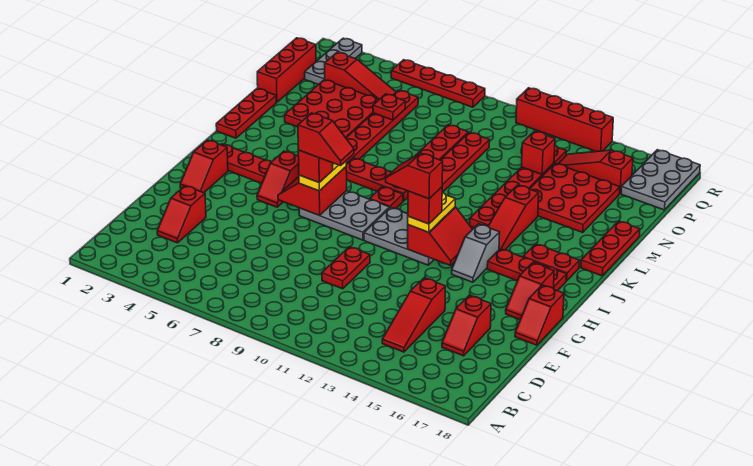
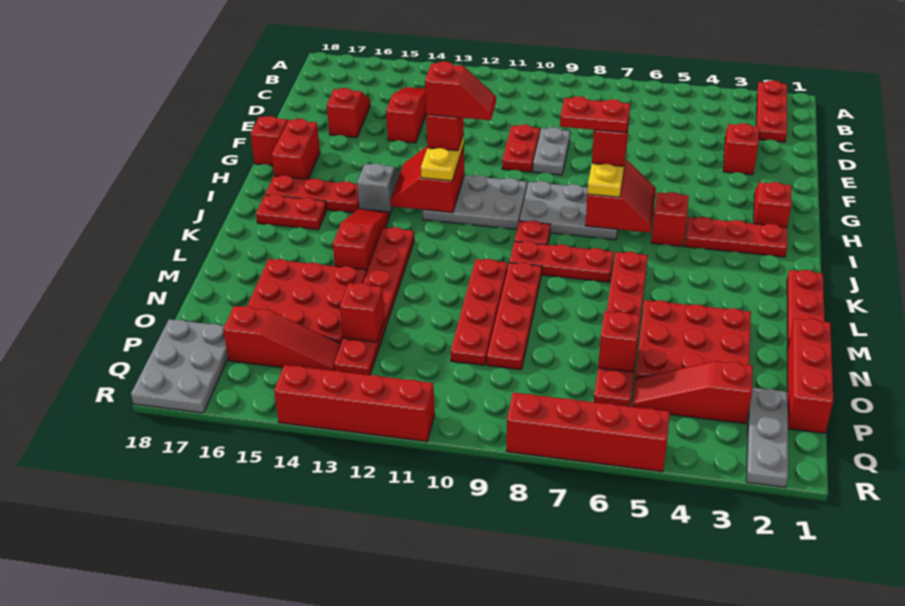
none -> grey plate E9:F9 level 1
red slope G17:H17 level 1 top H -> red brick G17:H17 level 1
red slope H7:H8 level 5 top 7 -> red plate H7:H8 level 5
red plate K18:M18 level 1 -> red plate A2:C2 level 1
red plate O6 level 2 -> red brick O6 level 2
red plate R5:R8 level 1 -> red brick R5:R8 level 1

